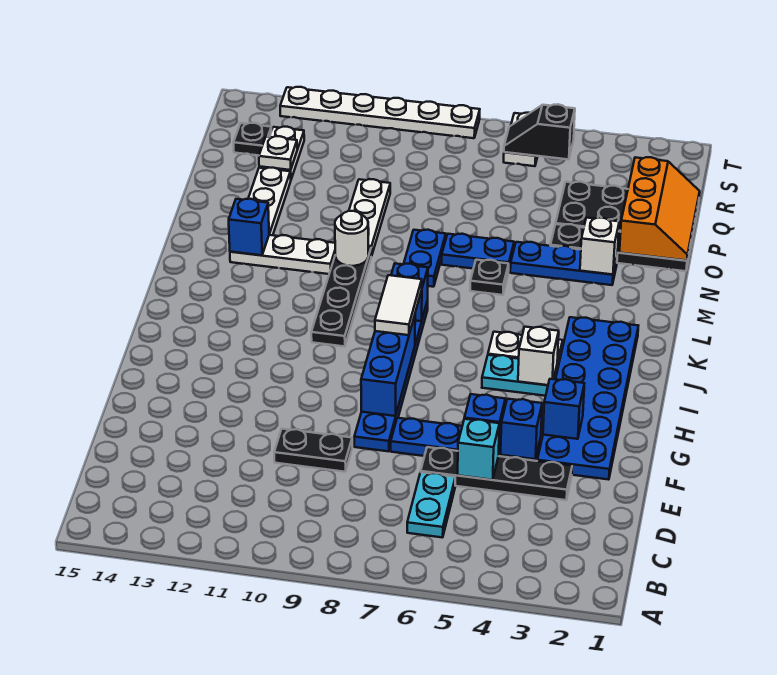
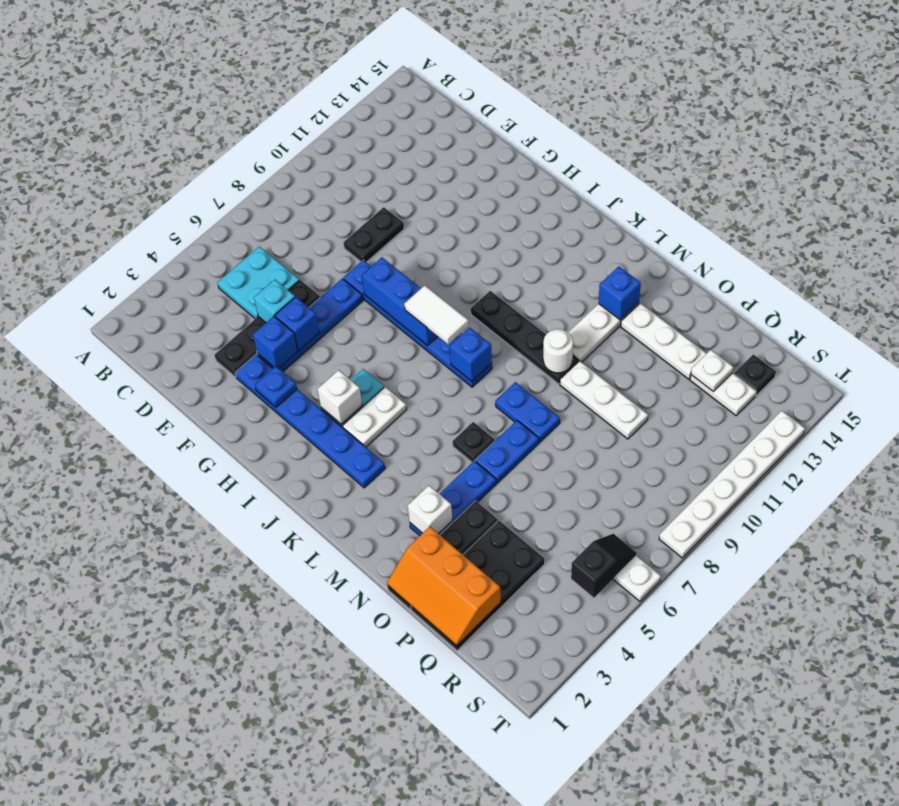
cyan plate C6:D6 level 1 -> cyan plate C5:D6 level 1
blue plate F2:K3 level 1 -> blue plate F3:K3 level 1
blue brick G3 level 2 -> blue plate G3 level 2

